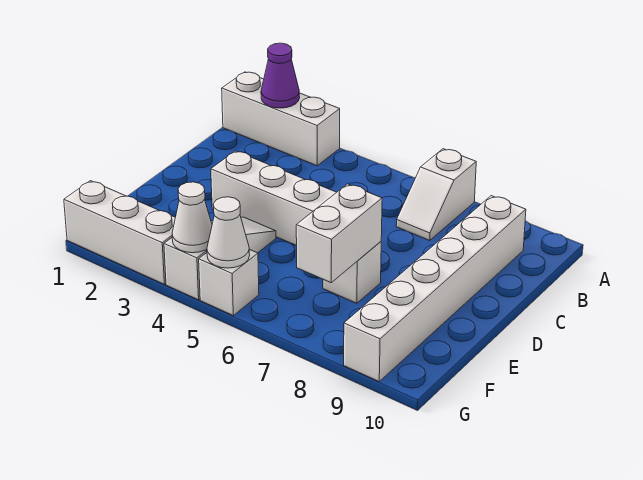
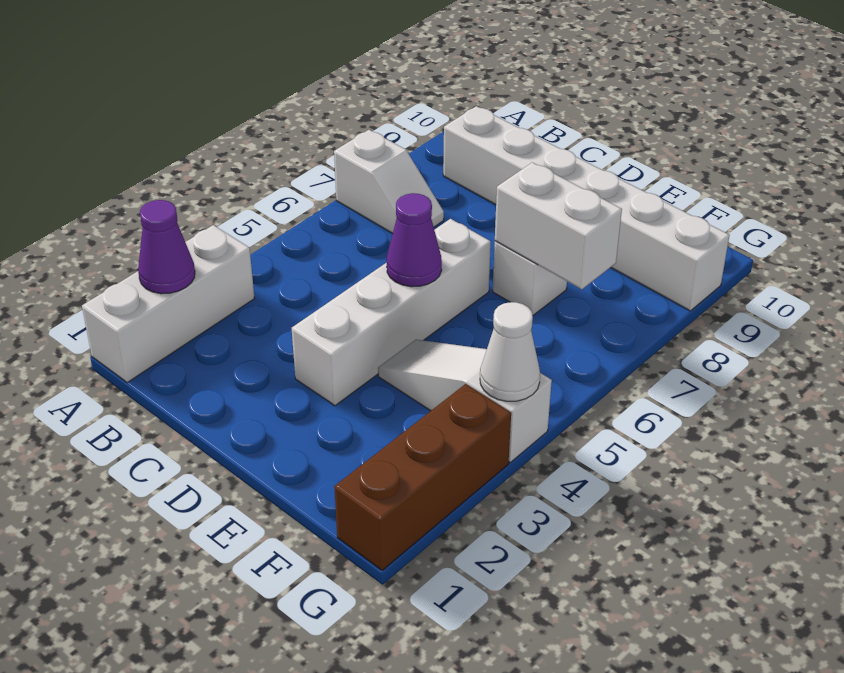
none -> purple cone D5 level 2
white brick G1:G3 level 1 -> brown brick G1:G3 level 1
white brick G5 level 1 -> none
white cone G5 level 2 -> none

